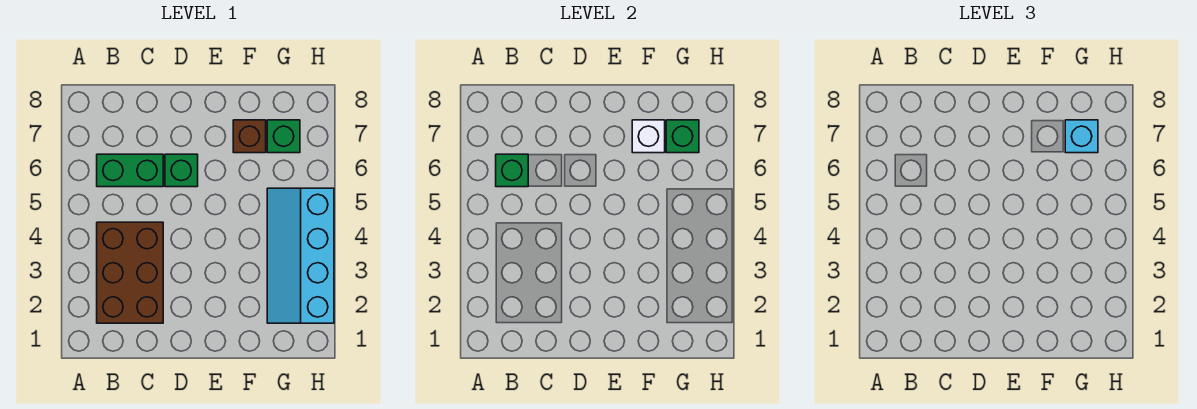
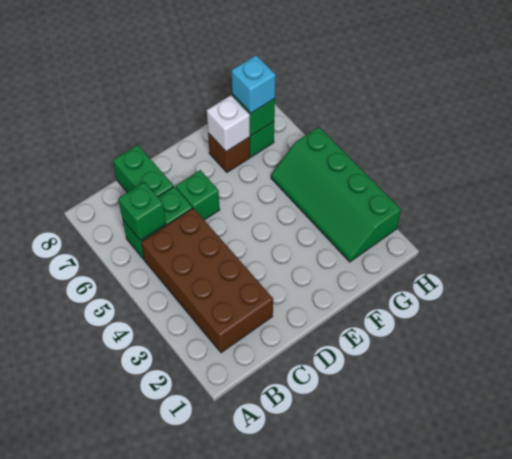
brown brick B2:C4 level 1 -> brown brick B2:C5 level 1
none -> green brick C7:C8 level 1
cyan slope G2:H5 level 1 top H -> green slope G2:H5 level 1 top H

